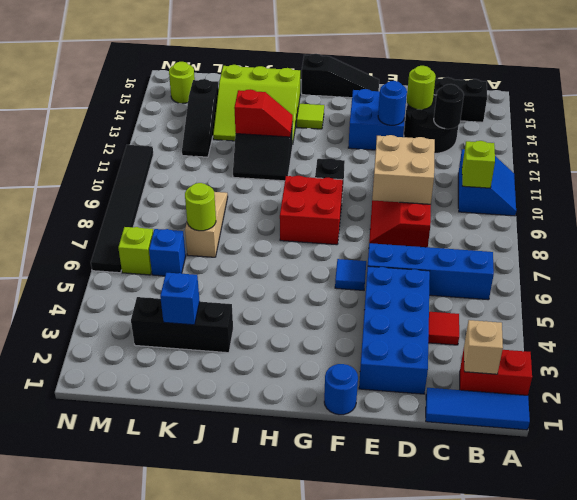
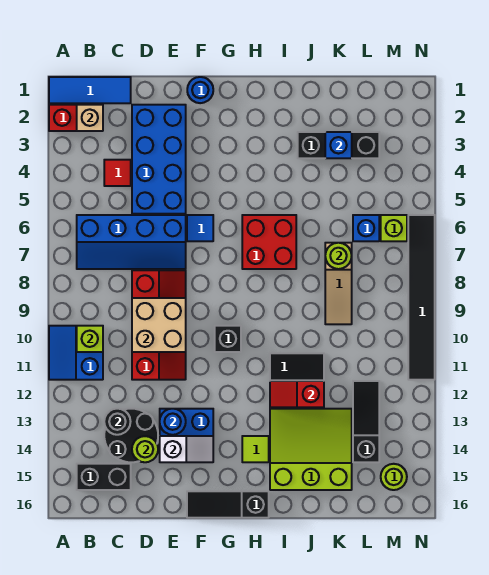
none -> white slope E14:F14 level 2 top E
red brick G8:H9 level 1 -> red brick H6:I7 level 1

